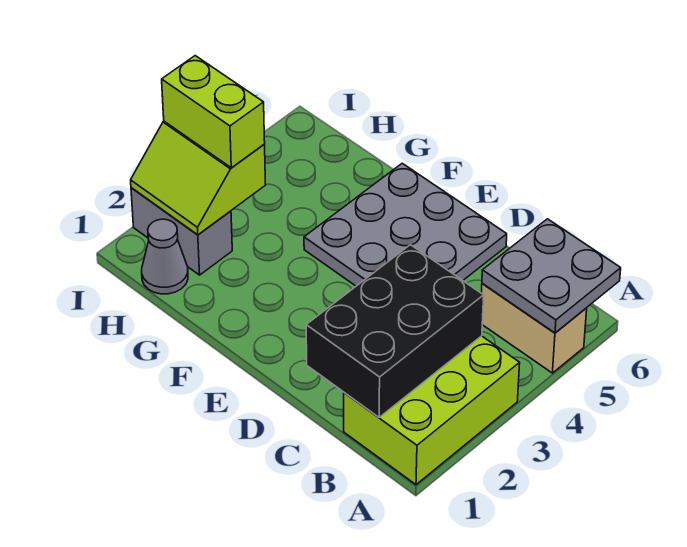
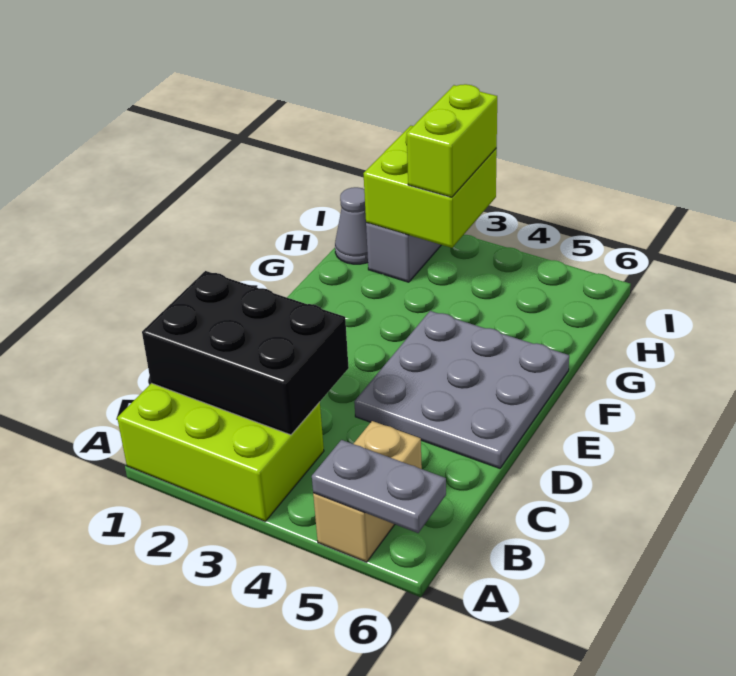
grey plate A5:B6 level 2 -> grey plate A5:A6 level 2
lime slope H2:I3 level 2 top 3 -> lime brick H2:I3 level 2

